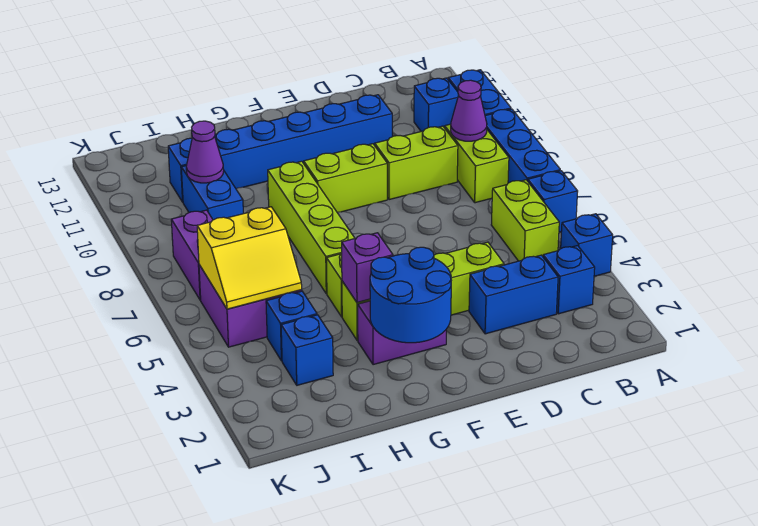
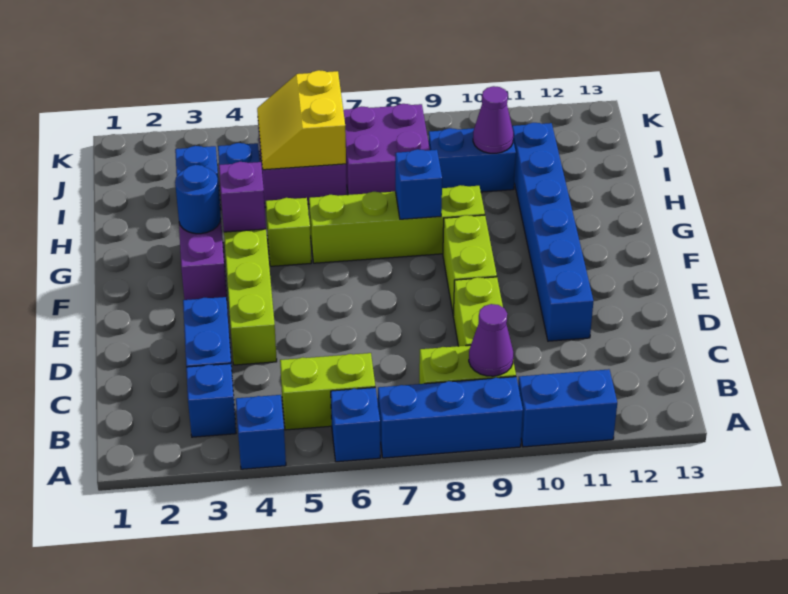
blue brick B11 level 1 -> blue brick G8 level 2
blue round brick F2:G3 level 2 -> blue round brick G3 level 2
purple brick J7:J8 level 1 -> purple brick I7:J8 level 1

